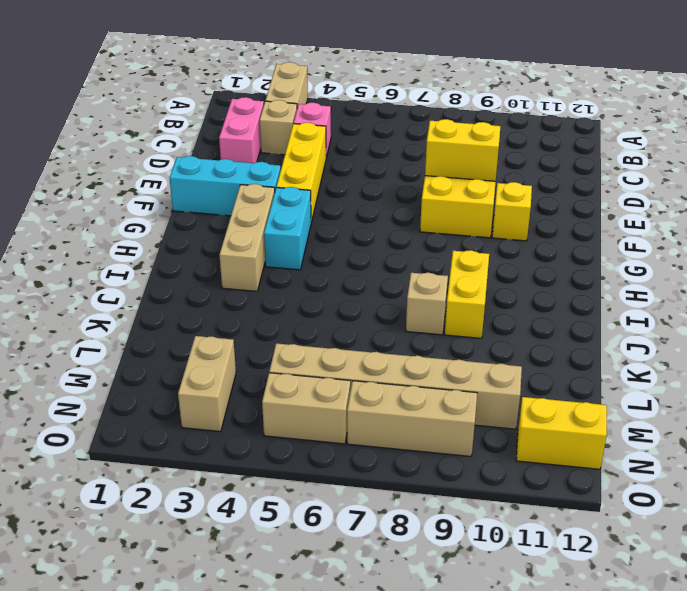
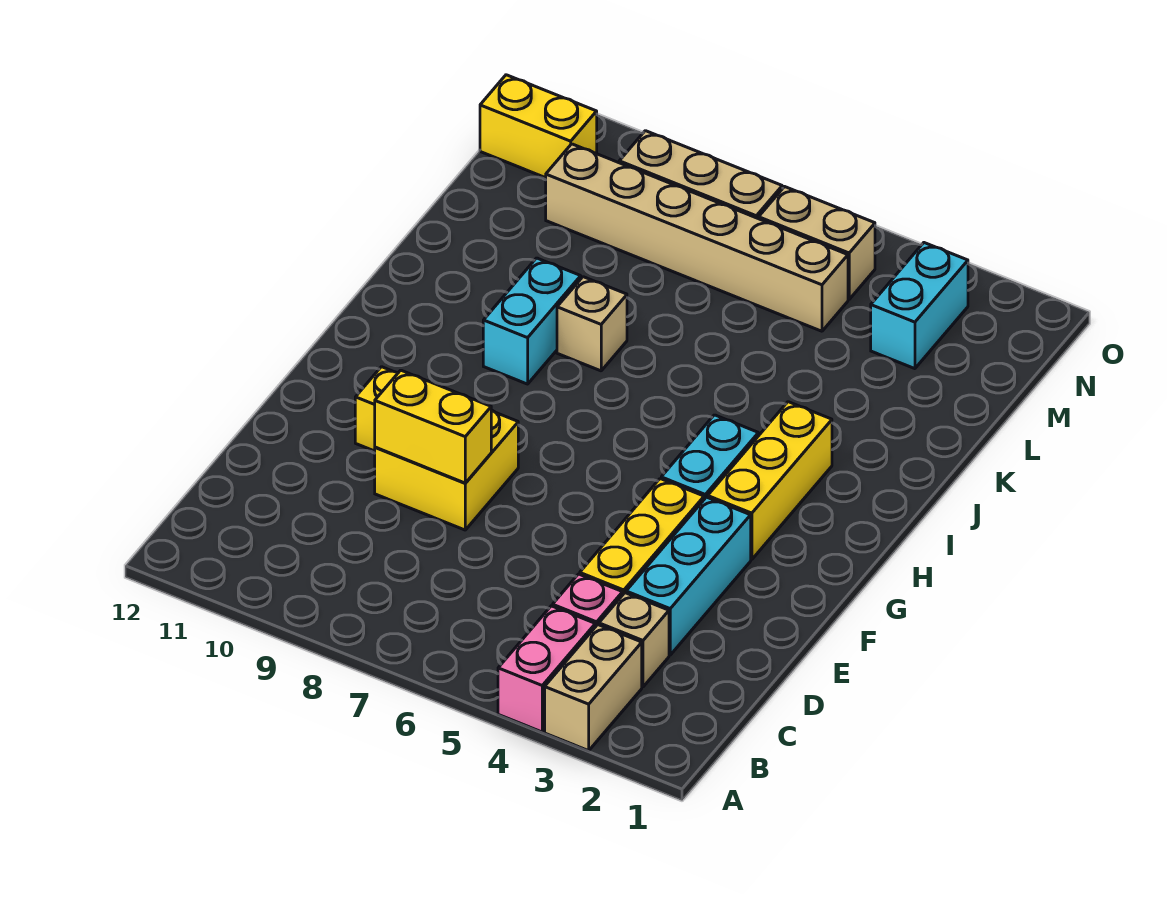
pink brick C2:D2 level 1 -> pink brick A4:B4 level 1
cyan brick F1:F3 level 1 -> cyan brick D3:F3 level 1
tan brick G3:I3 level 1 -> yellow brick G3:I3 level 1
yellow brick I9:J9 level 1 -> cyan brick I9:J9 level 1
tan brick M3:N3 level 1 -> cyan brick M3:N3 level 1

